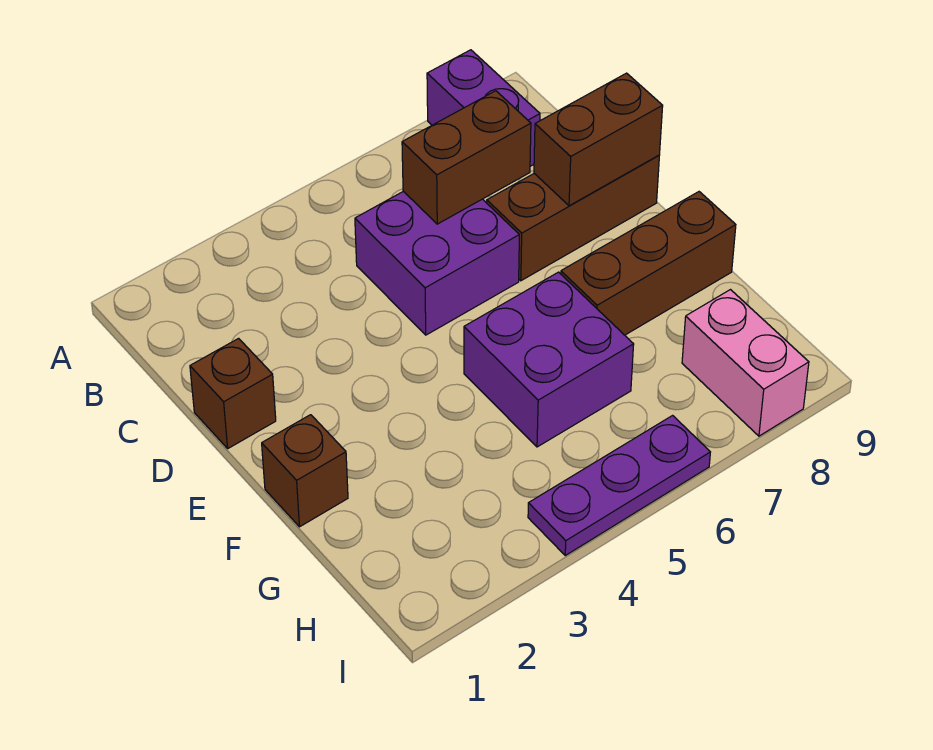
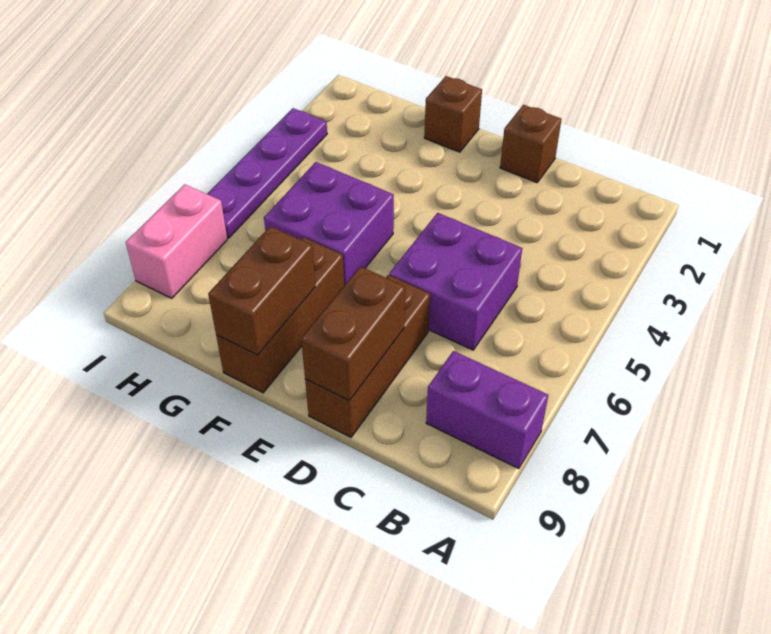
brown brick C6:C7 level 2 -> brown brick F8:F9 level 2
pink brick H8:I8 level 1 -> pink brick I7:I8 level 1
purple plate I4:I6 level 1 -> purple plate I3:I6 level 1

